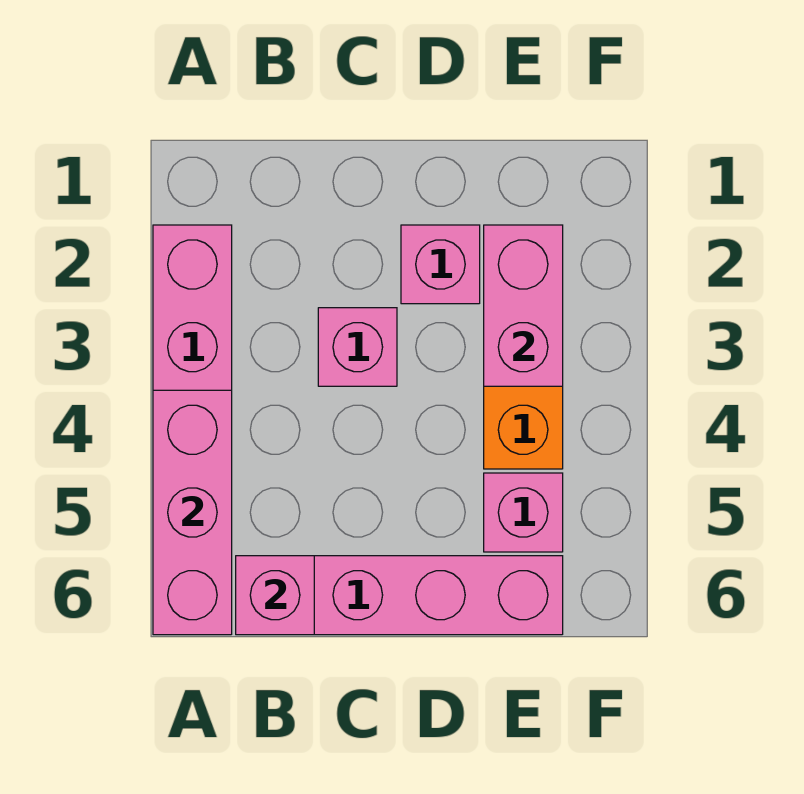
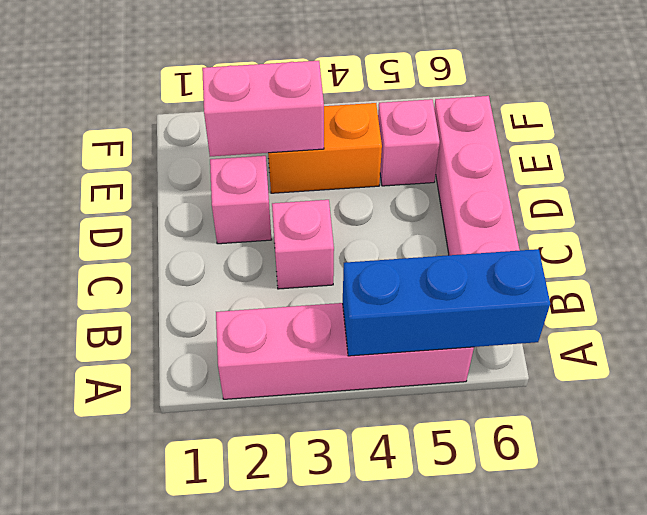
pink brick A4:A6 level 2 -> blue brick A4:A6 level 2
pink brick B6 level 2 -> none

